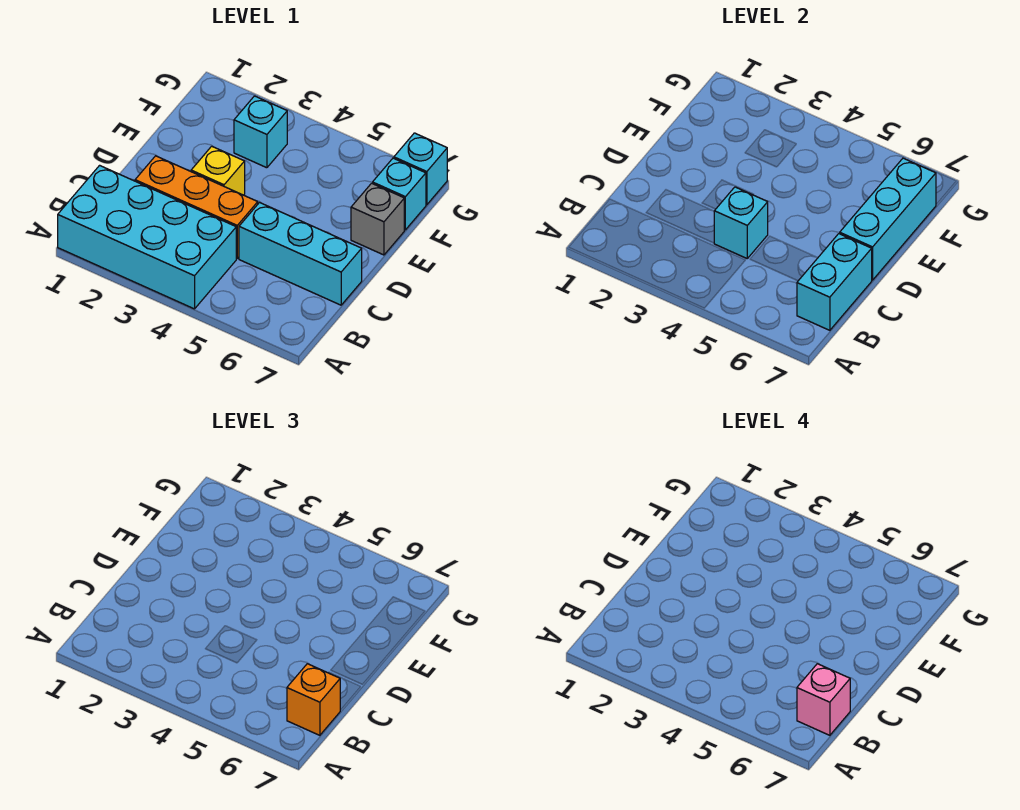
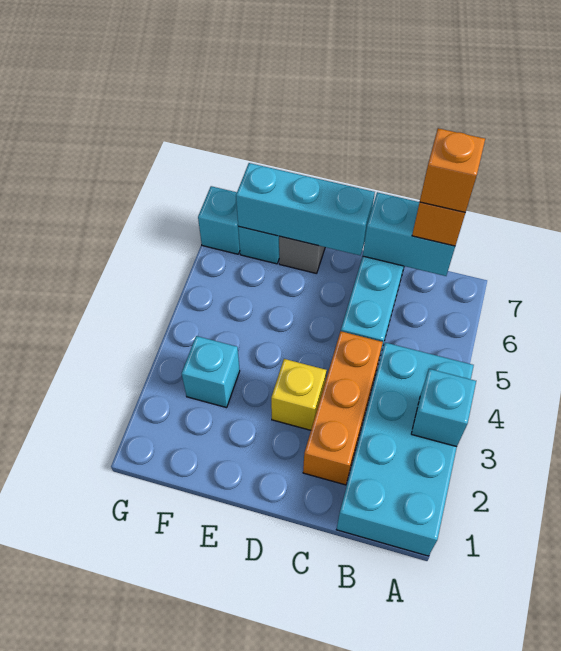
pink brick B7 level 4 -> orange brick B7 level 4
cyan brick C4 level 2 -> cyan brick A3 level 2

